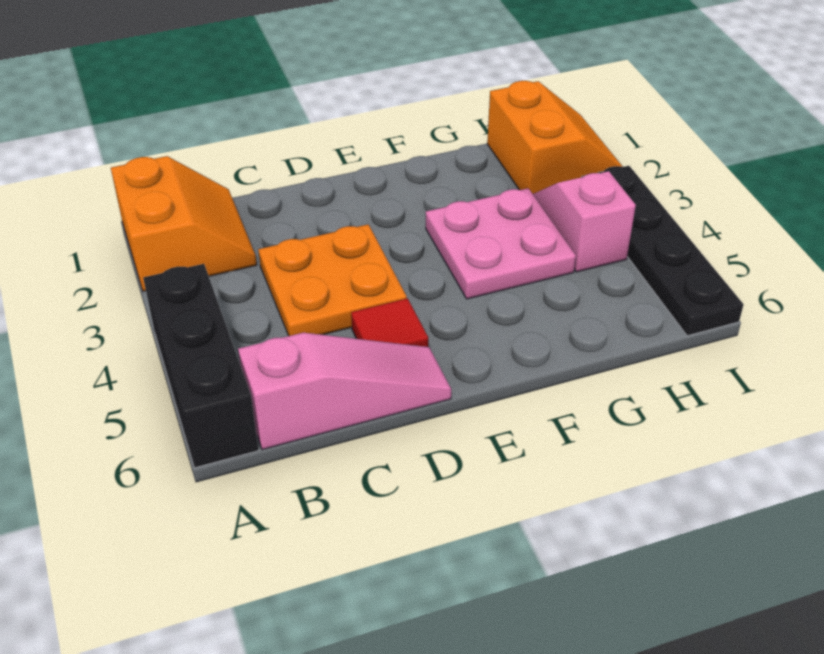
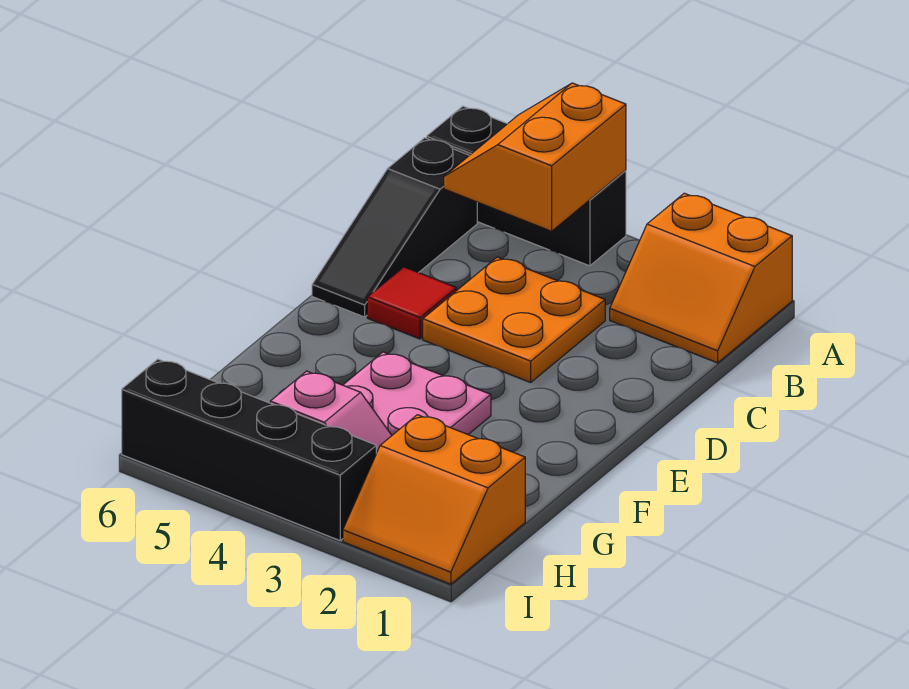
none -> orange slope A4:B5 level 2 top 4
pink slope B6:D6 level 1 top B -> black slope B6:D6 level 1 top B
black plate I3:I6 level 1 -> black brick I3:I6 level 1

